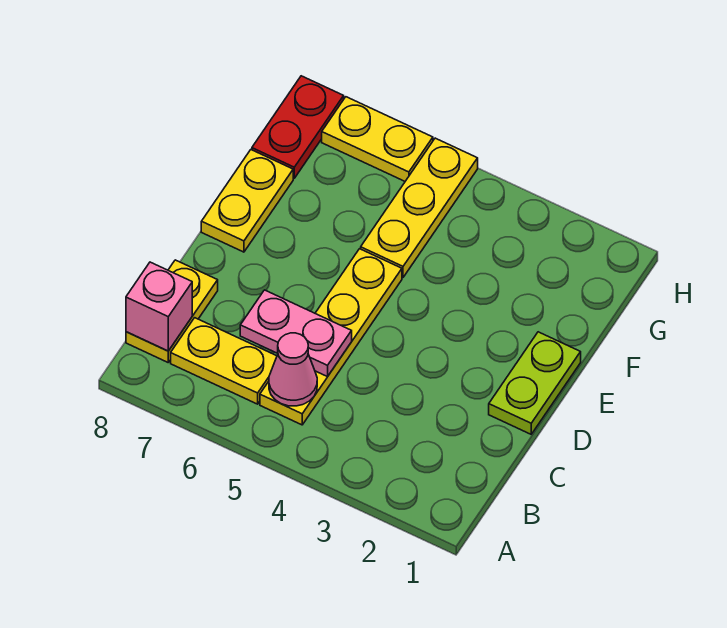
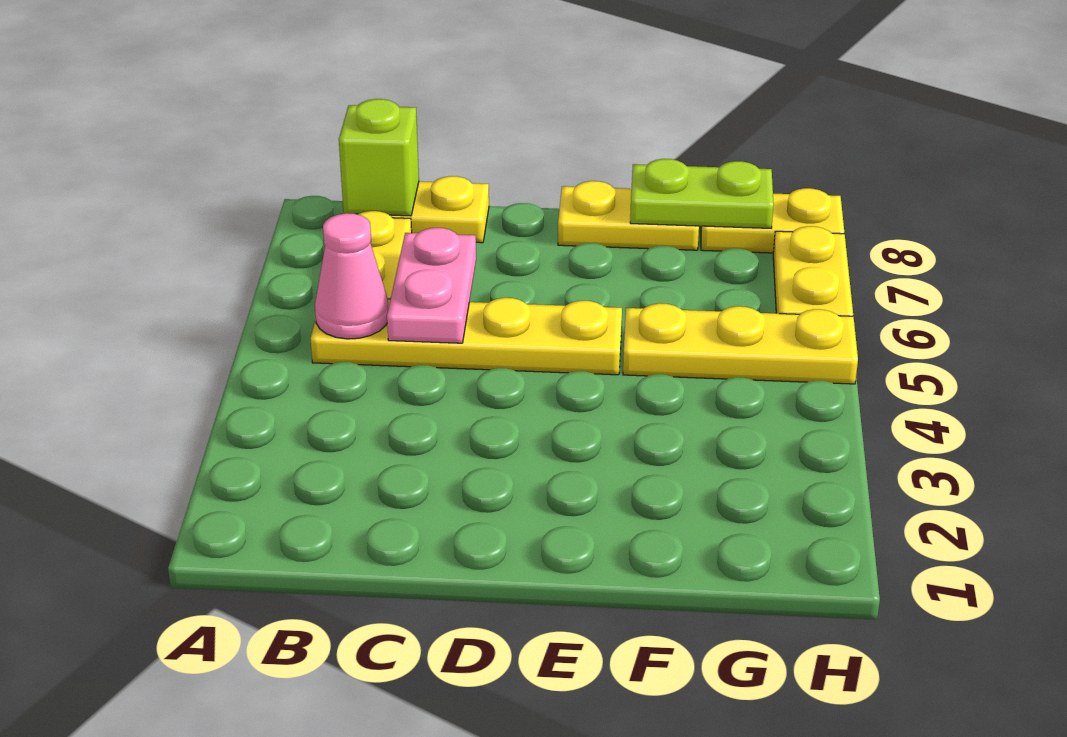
pink brick B8 level 2 -> lime brick B8 level 2
lime plate D1:E1 level 1 -> lime plate F8:G8 level 2
red plate G8:H8 level 1 -> yellow plate G8:H8 level 1

